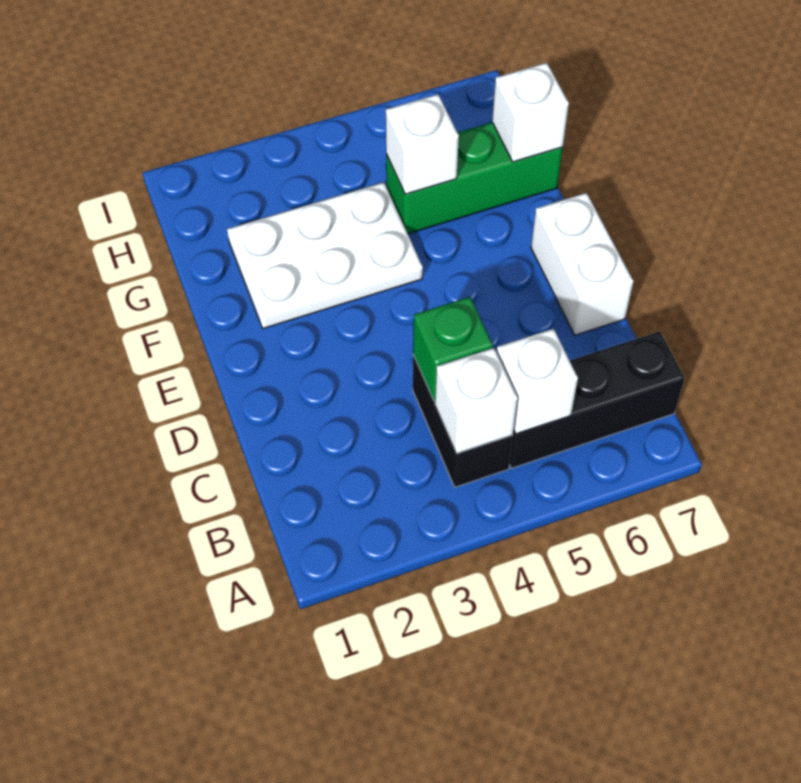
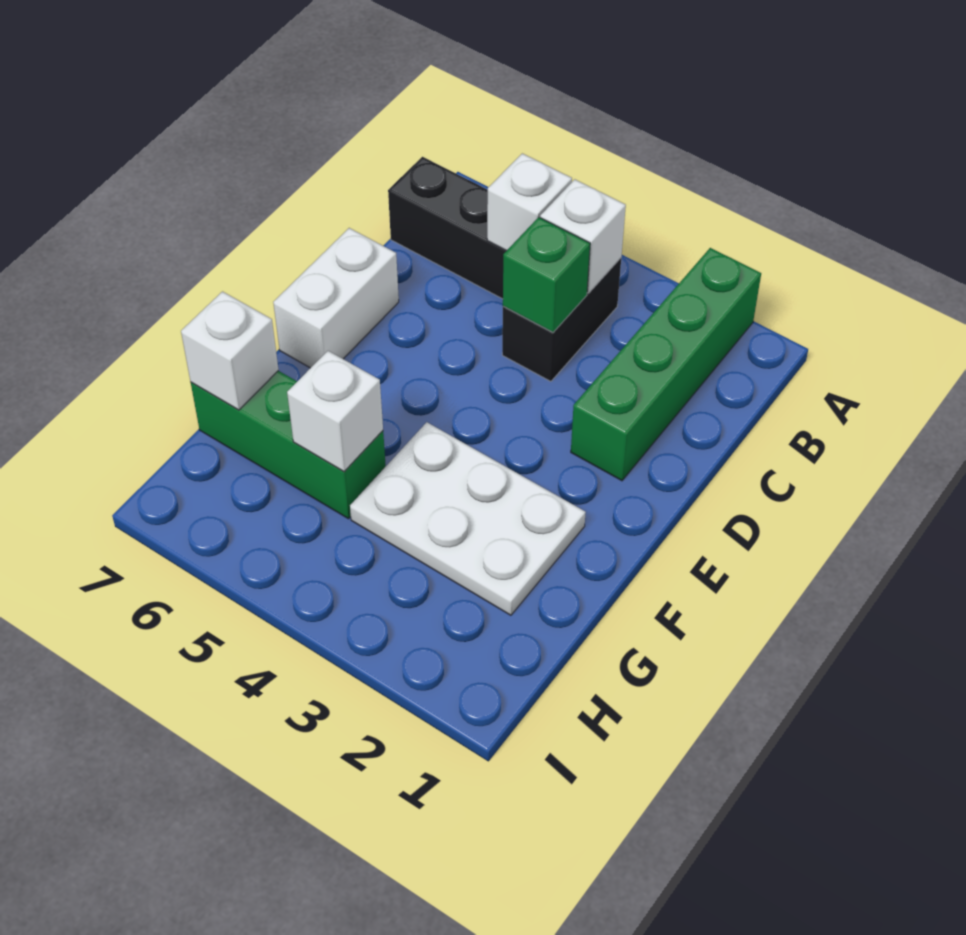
none -> green brick A2:D2 level 1

